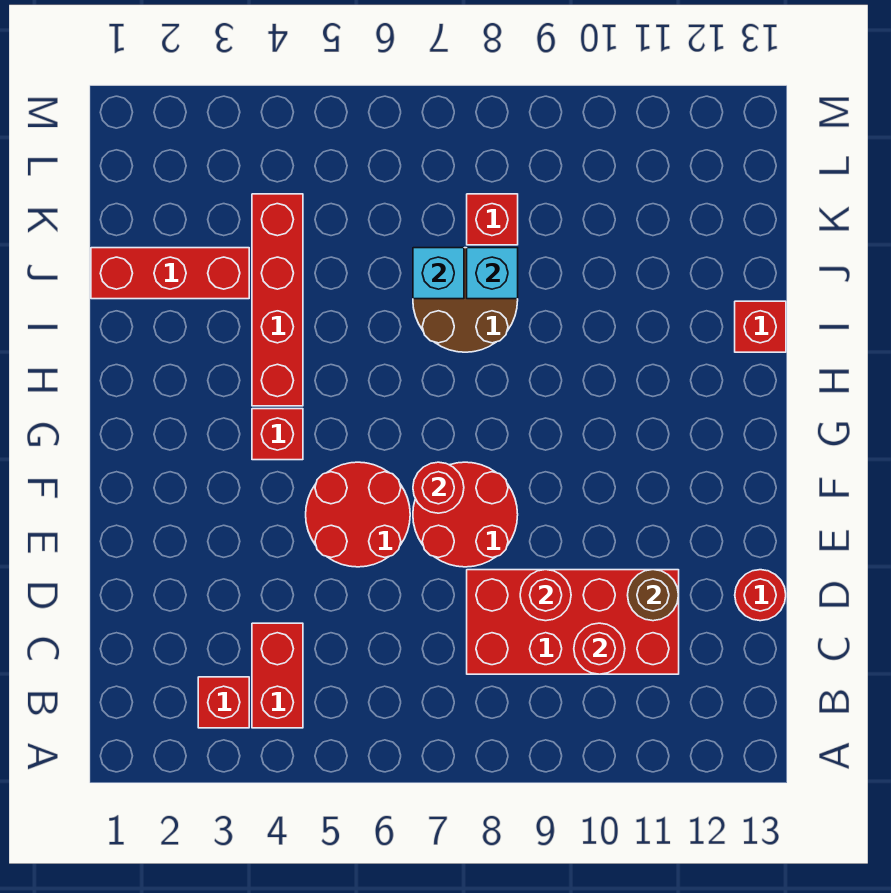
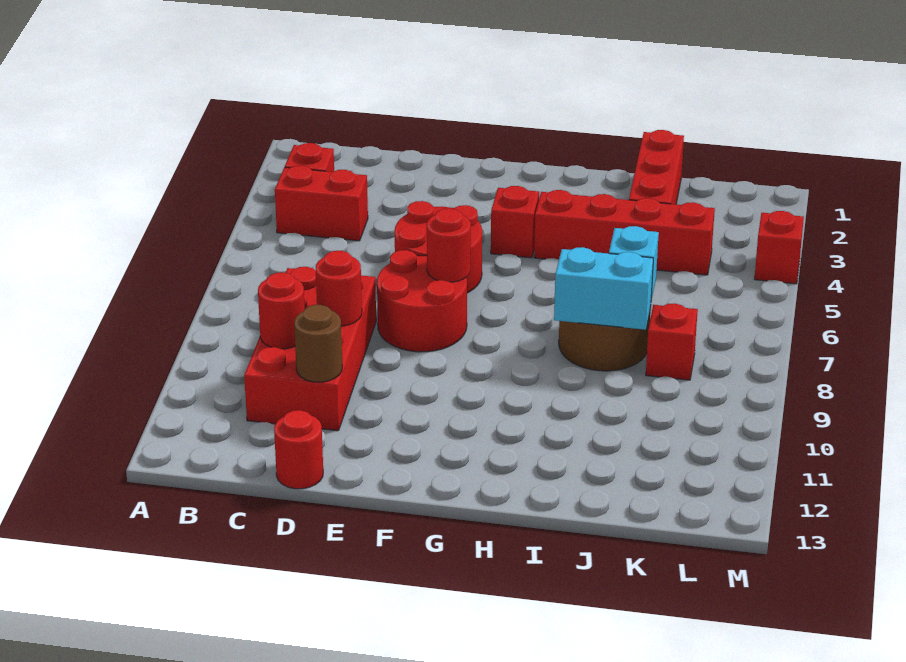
red brick I13 level 1 -> red brick M4 level 1
cyan brick J8 level 2 -> cyan brick I8:J8 level 2

